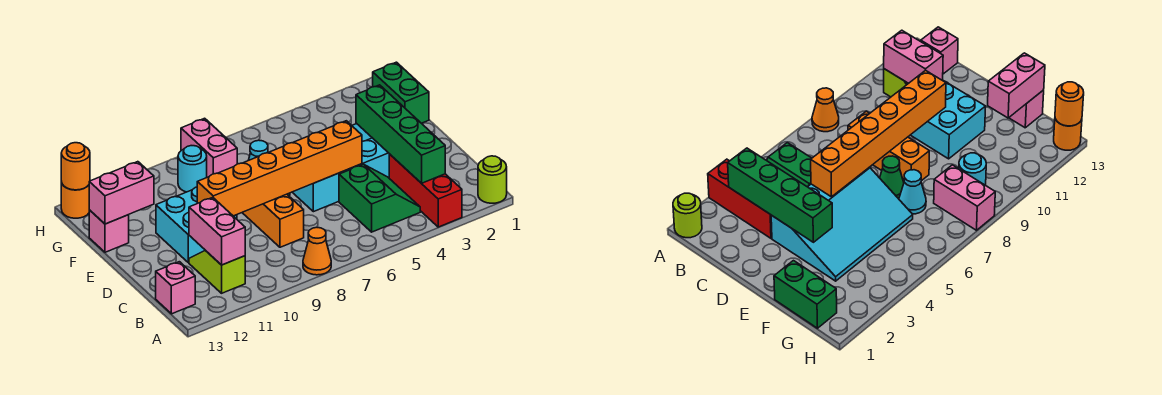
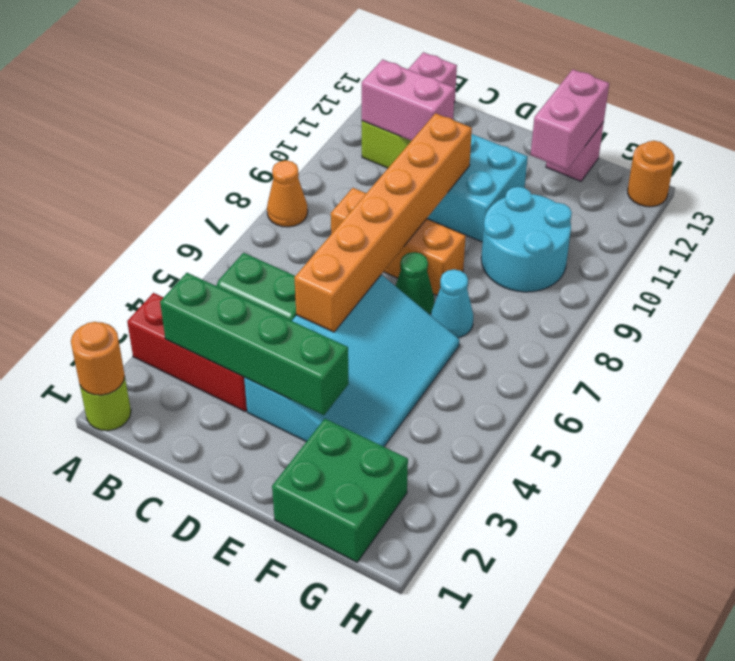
green brick F1:G1 level 1 -> green brick F1:G2 level 1
pink brick G8:H8 level 1 -> none
cyan round brick G9 level 1 -> cyan round brick F9:G10 level 1
orange round brick H13 level 2 -> orange round brick A1 level 2

